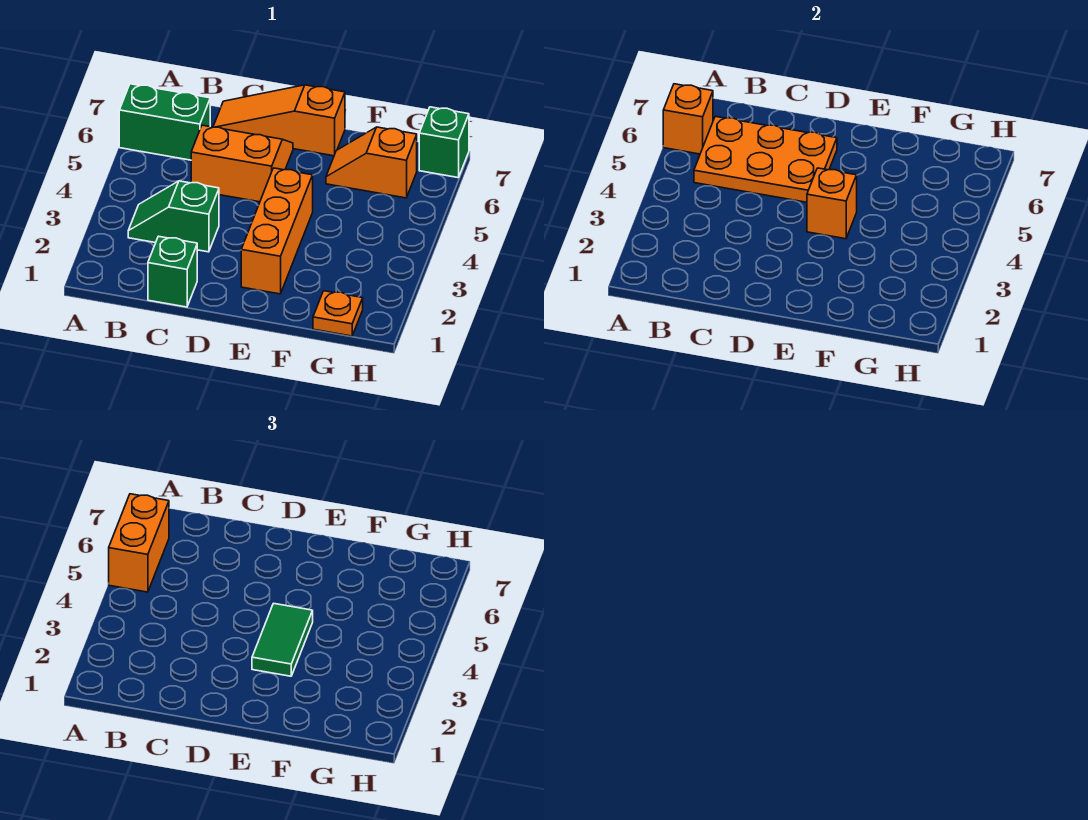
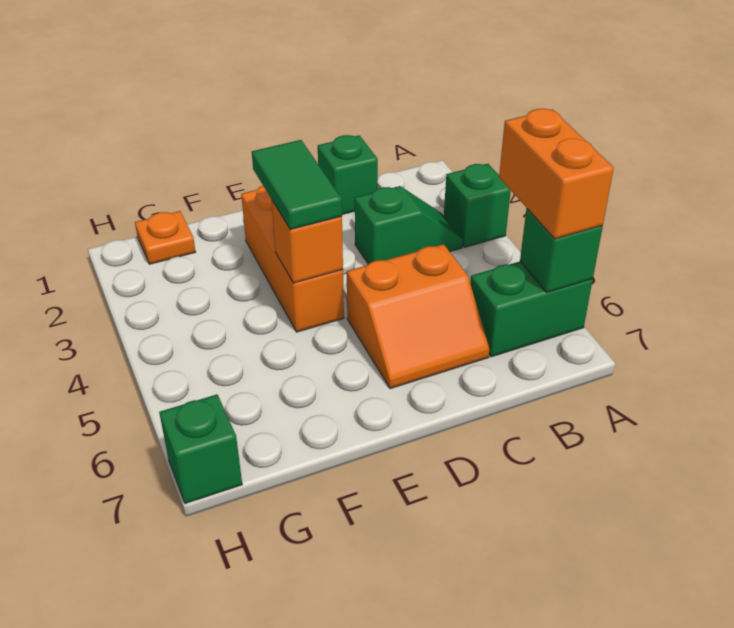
none -> green brick A3 level 1
orange brick A6 level 2 -> green brick A6 level 2
orange plate B5:D6 level 2 -> none
orange slope C7:E7 level 1 top E -> none
orange slope F6:G6 level 1 top G -> none

